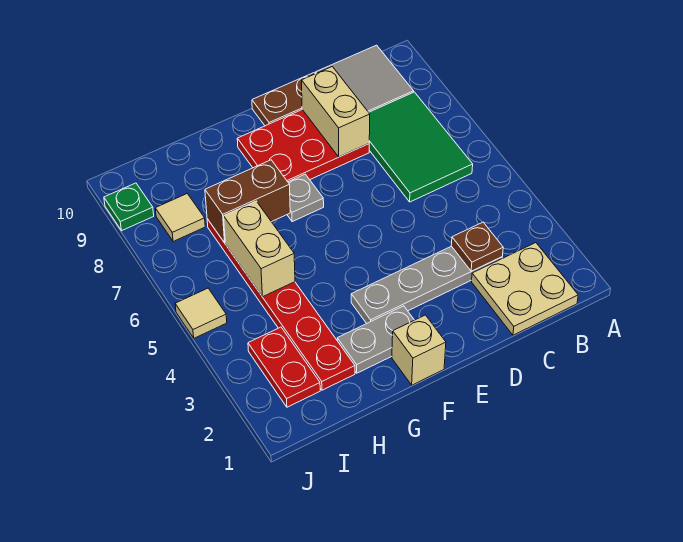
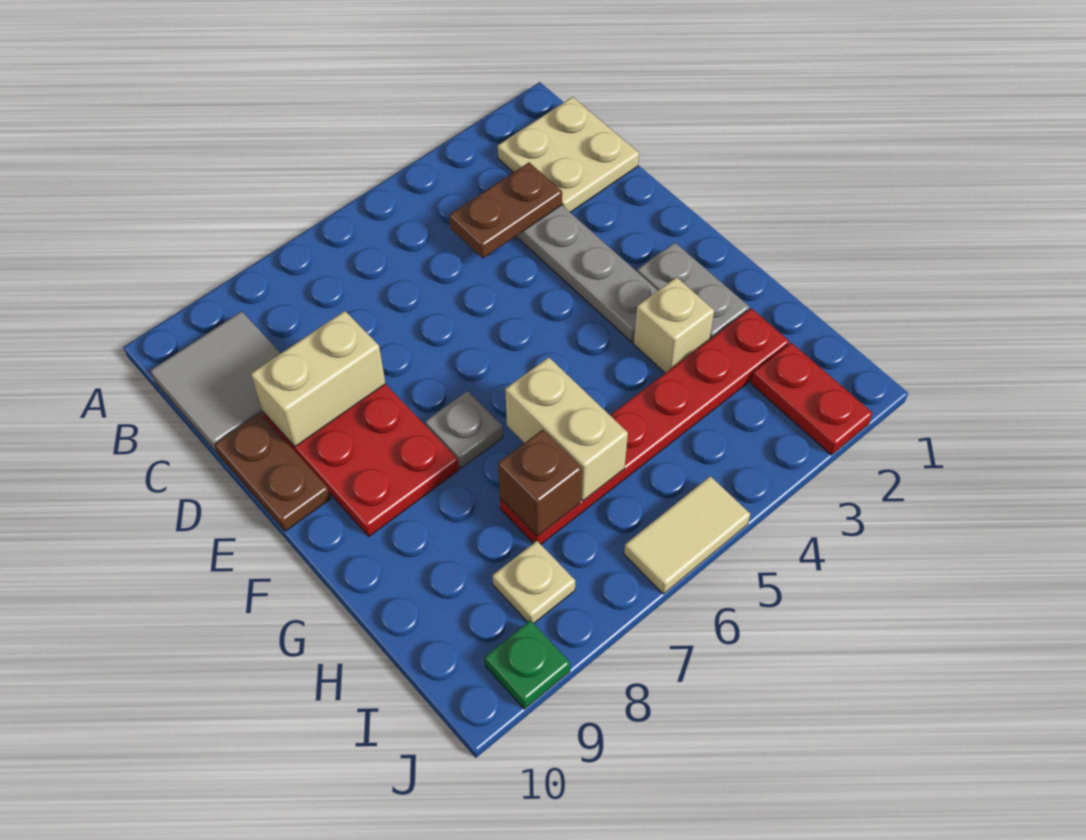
green tile B6:C8 level 1 -> none
brown plate C3 level 2 -> brown plate C3:C4 level 2
tan brick F1 level 1 -> tan brick G3 level 1
brown brick G7:H7 level 2 -> brown brick H7 level 2
tan brick H5:H6 level 2 -> tan brick G6:H6 level 2
red plate I2:I3 level 1 -> red plate I2:J2 level 1
tan tile I8 level 1 -> tan plate I8 level 1
tan tile J5 level 1 -> tan tile J5:J6 level 1

